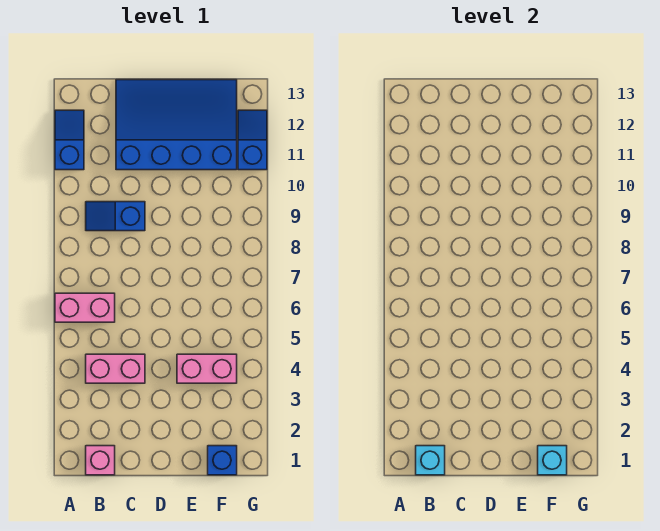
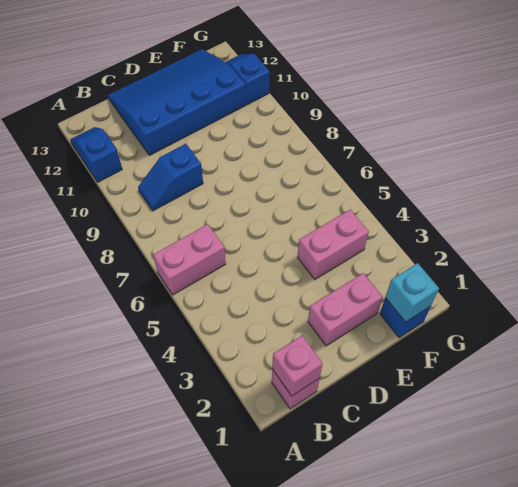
cyan brick B1 level 2 -> pink brick B1 level 2
pink brick B4:C4 level 1 -> pink brick D2:E2 level 1

